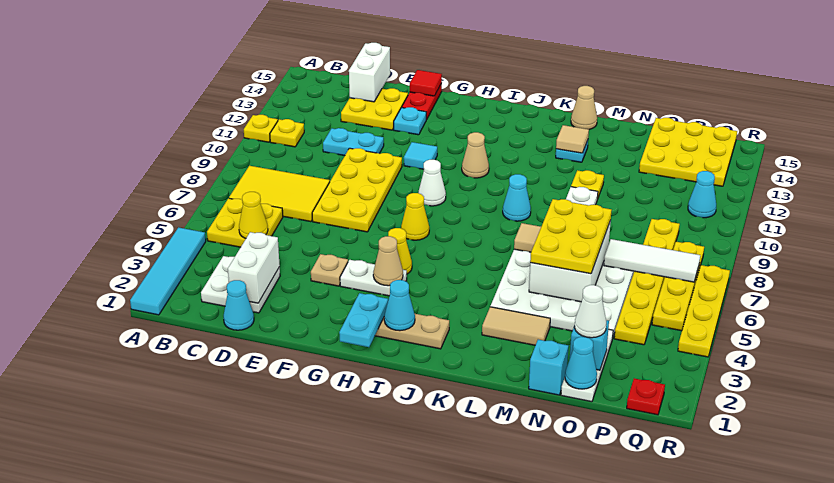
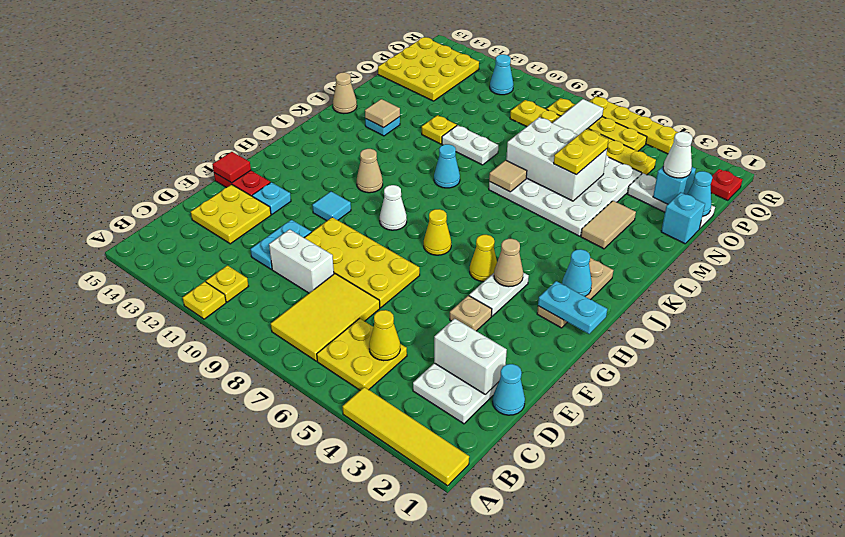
cyan tile A1:A4 level 1 -> yellow tile A1:A4 level 1
white brick D14:D15 level 2 -> white brick D9:D10 level 1
yellow plate M5:N7 level 3 -> yellow plate M5:N5 level 3

